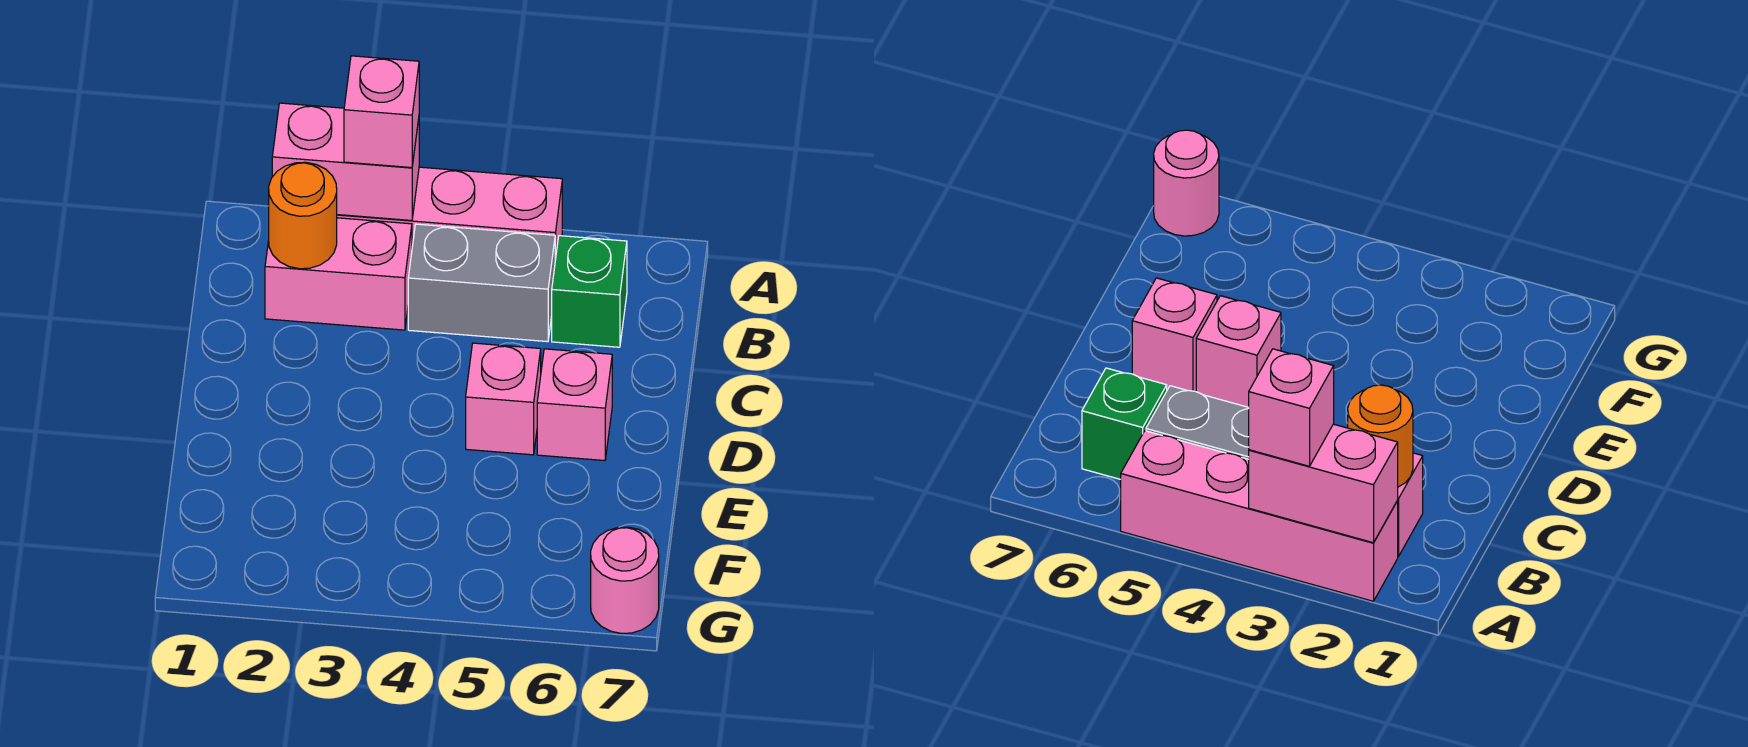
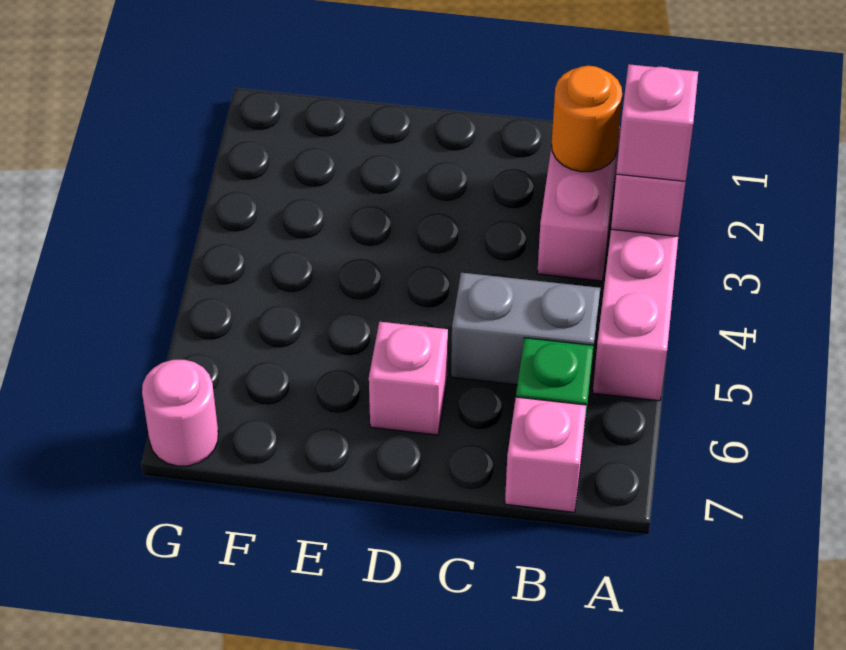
grey brick B4:B5 level 1 -> grey brick B5:C5 level 1
pink brick D5 level 1 -> pink brick B7 level 1

